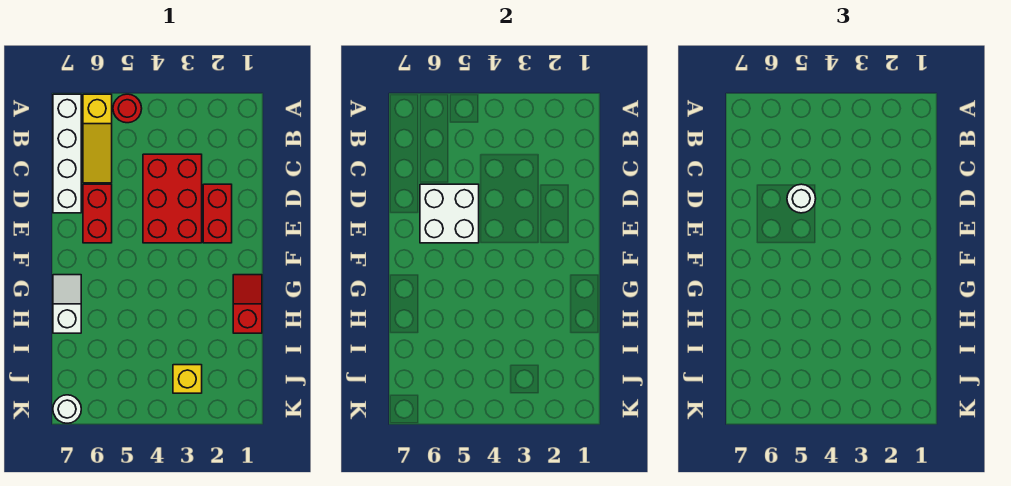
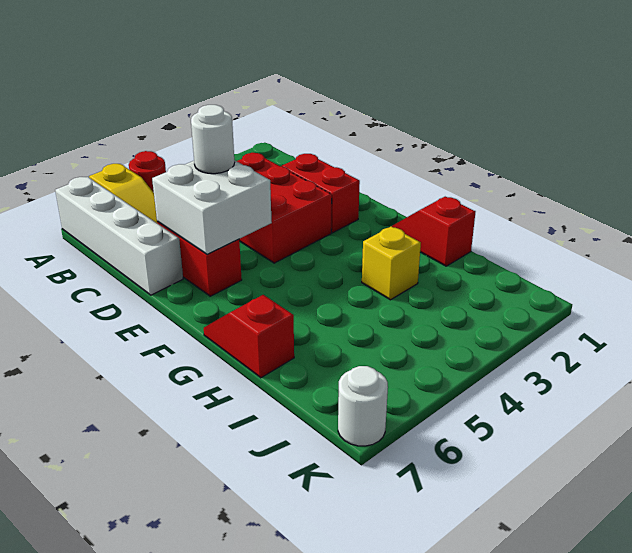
white slope G7:H7 level 1 top H -> red slope G7:H7 level 1 top H
yellow brick J3 level 1 -> yellow brick H3 level 1

